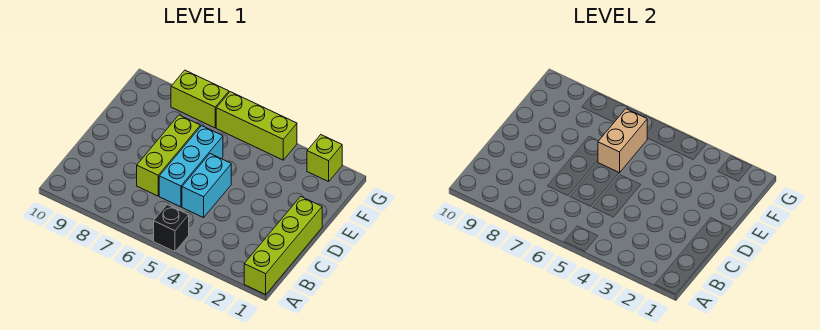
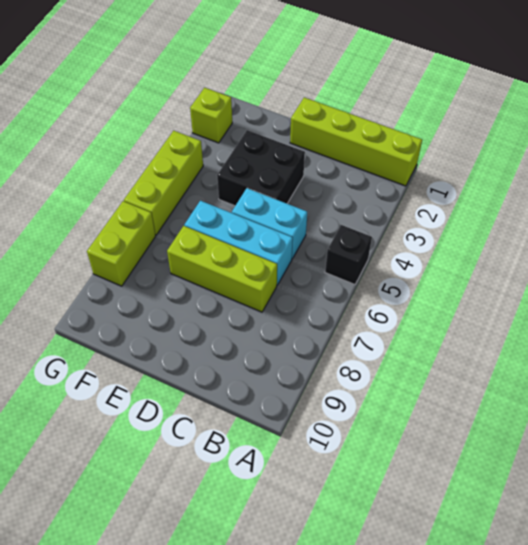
none -> black brick D3:E4 level 1
tan brick E6:F6 level 2 -> none

